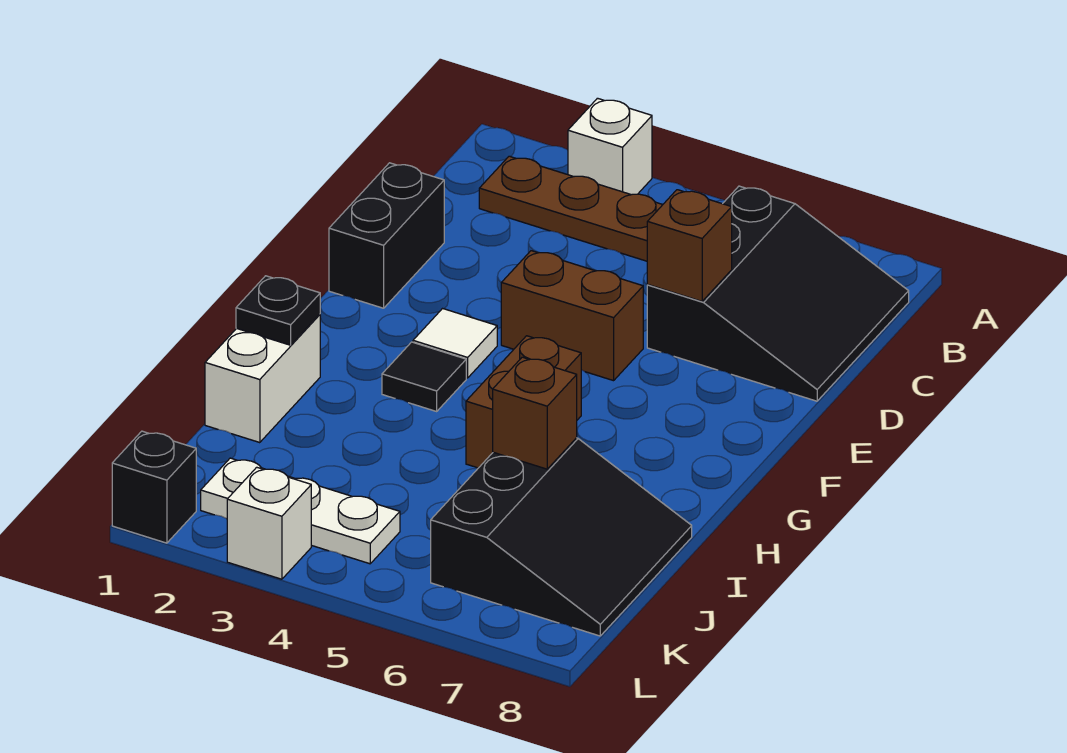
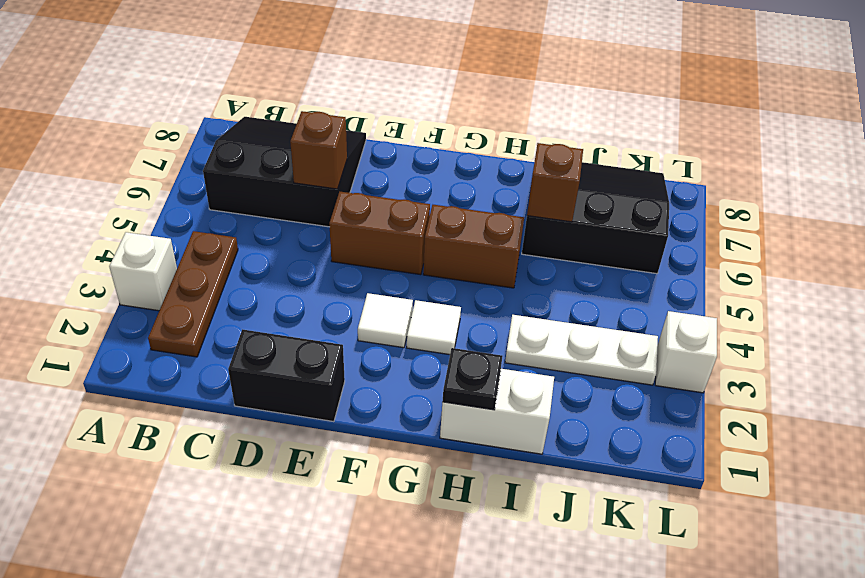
brown brick E4:E5 level 1 -> brown brick E5:F5 level 1
black tile G3 level 1 -> white tile G3 level 1
white plate K2:K4 level 1 -> white plate I3:K3 level 1
black brick L1 level 1 -> none

